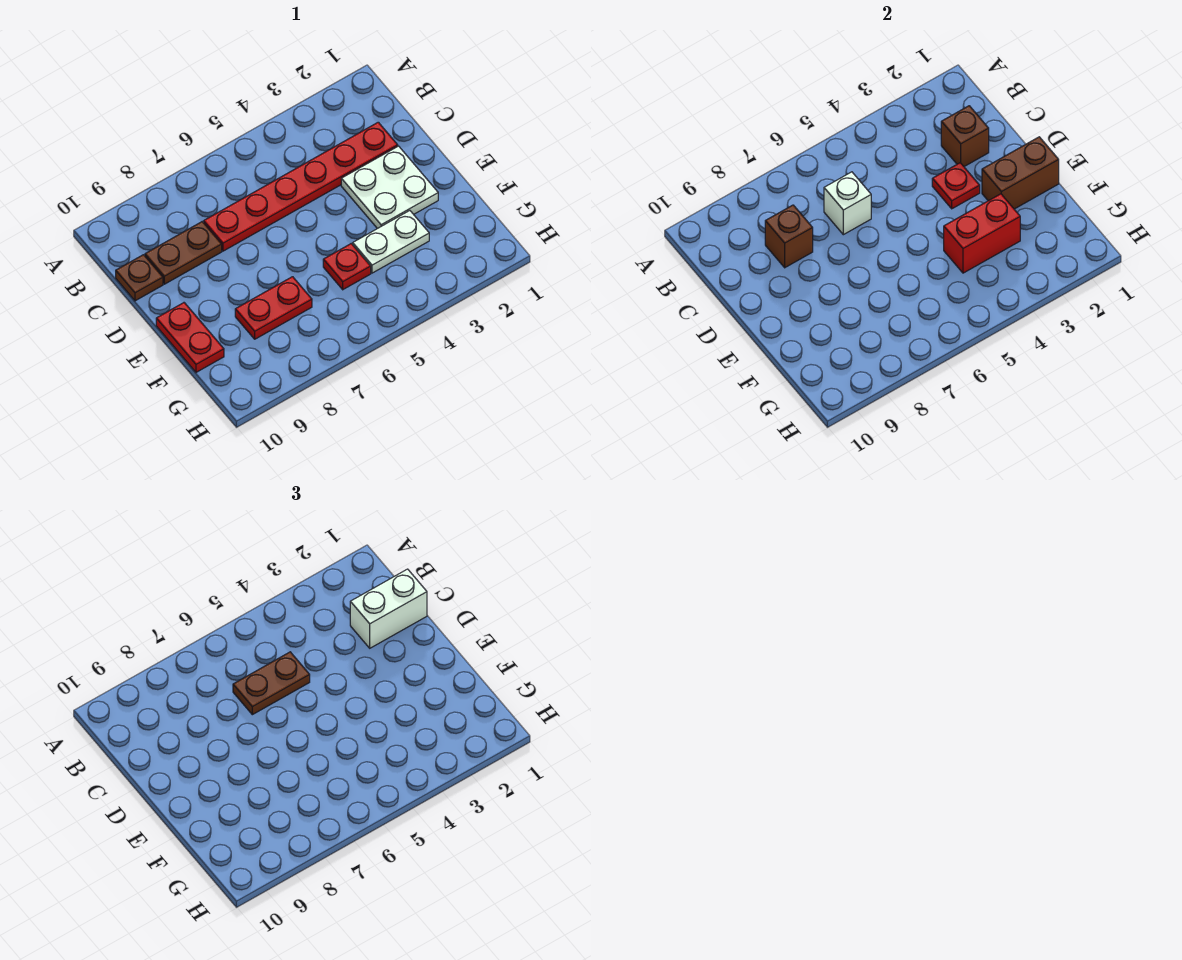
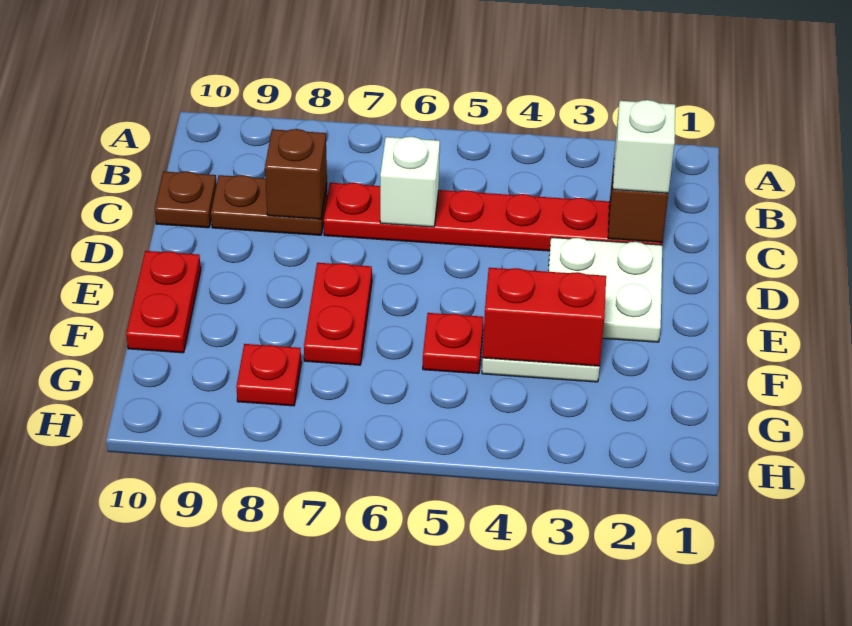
white brick C1:C2 level 3 -> white brick C2 level 3
brown plate C5:C6 level 3 -> none
red plate D3 level 2 -> red plate G8 level 1
brown brick E1:E2 level 2 -> none
red plate F7:F8 level 1 -> red plate E7:F7 level 1

